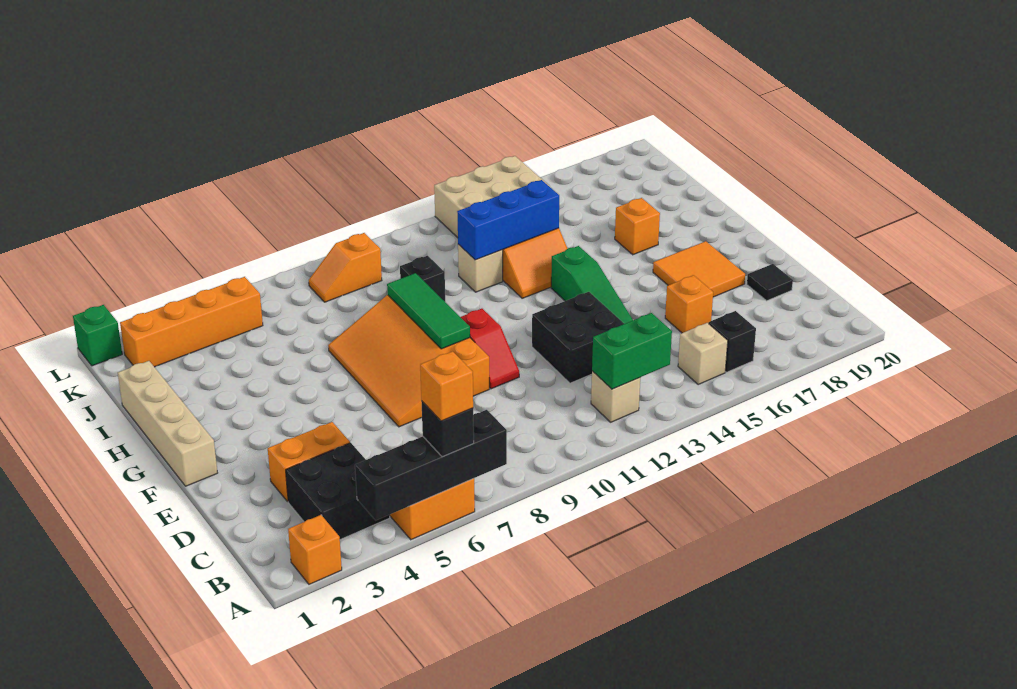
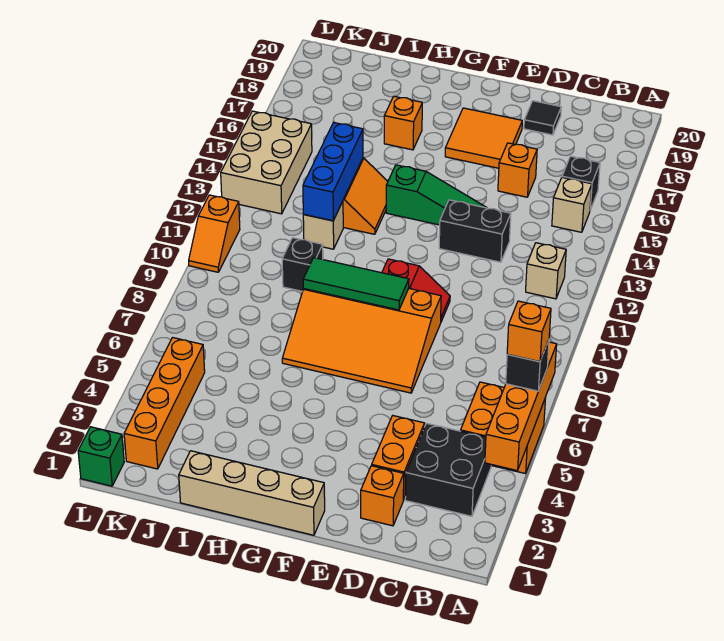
orange brick A2 level 1 -> orange brick D2 level 1
black brick A4:A7 level 2 -> orange brick A4:A7 level 2
green brick B12:B13 level 2 -> none
black brick D12:E13 level 1 -> black brick D13:E13 level 1
orange slope K8:K9 level 1 top 9 -> orange slope L10:L11 level 1 top 11

